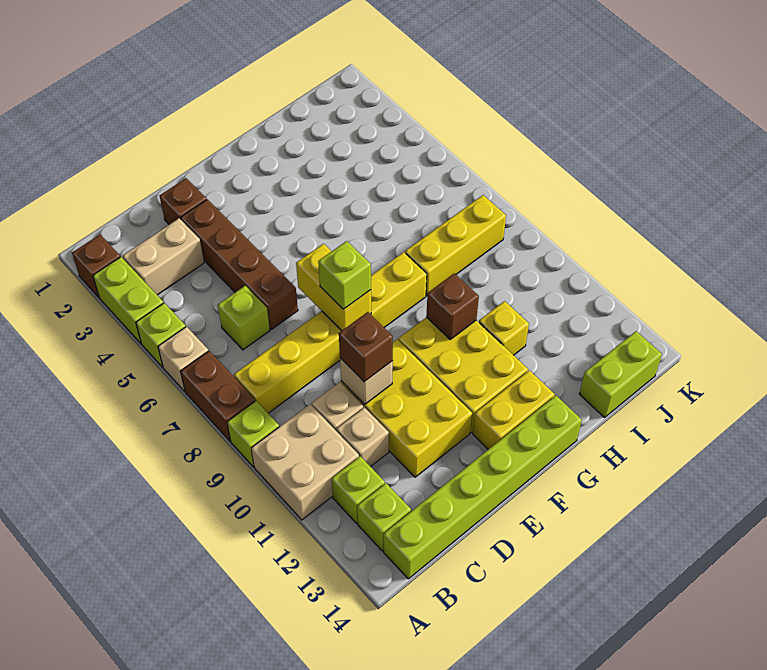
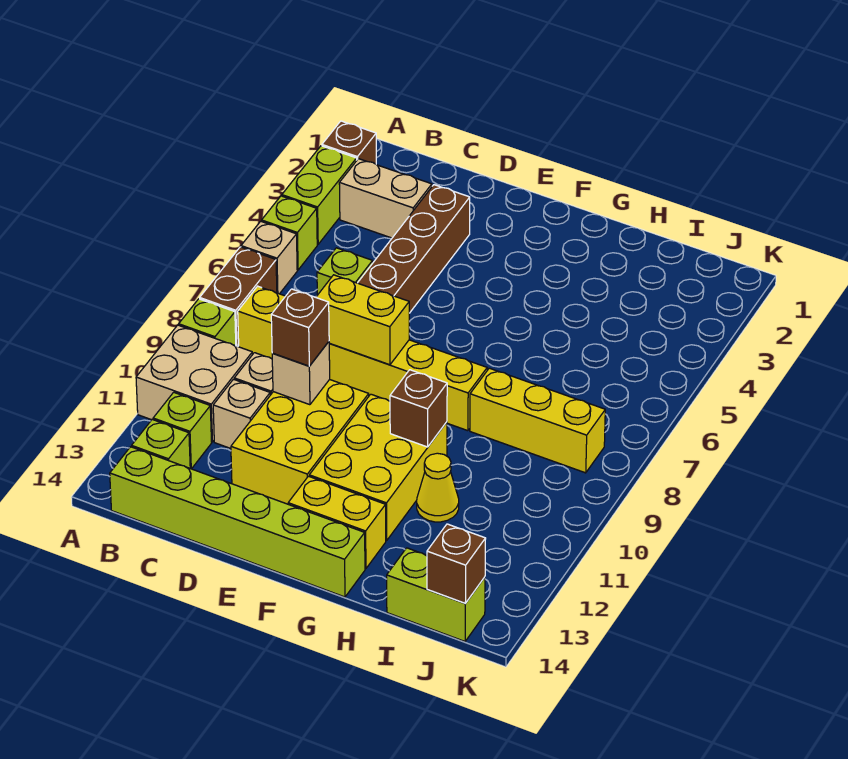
brown brick D2 level 1 -> brown brick J14 level 2
yellow brick E7:E8 level 2 -> yellow brick D8:E8 level 2
lime brick E8 level 3 -> none
yellow brick H11 level 1 -> yellow cone H11 level 1

